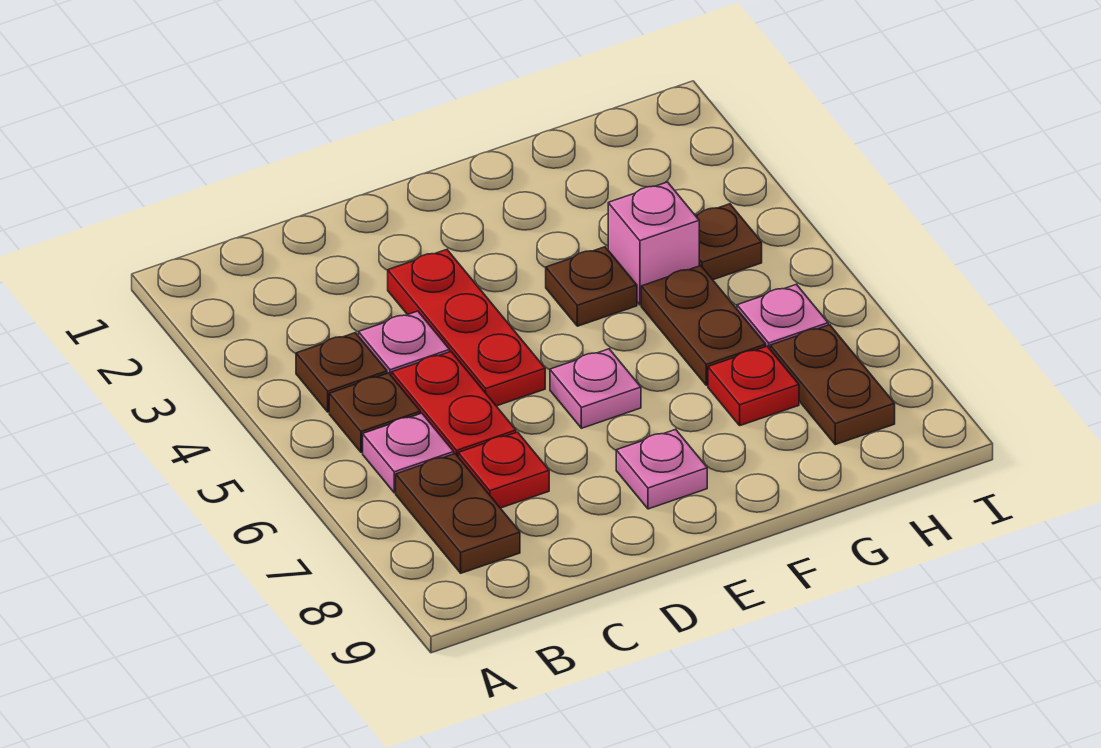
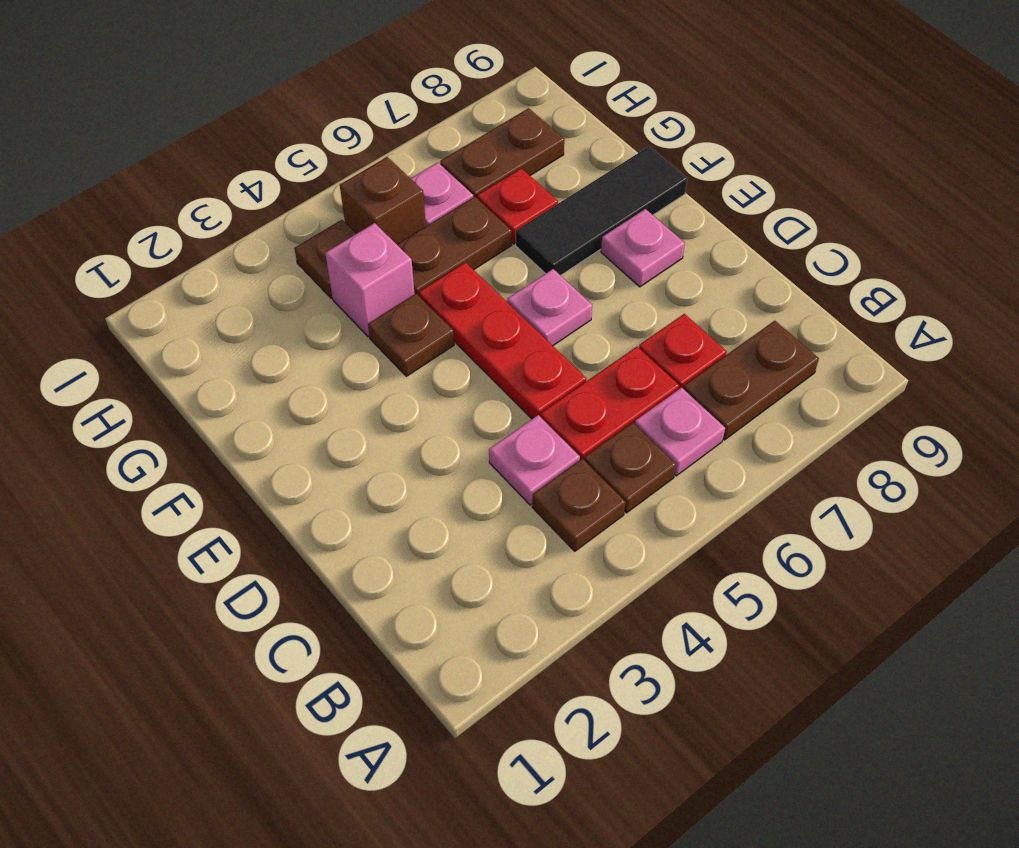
red plate D3:D5 level 1 -> red plate D5:F5 level 1
none -> black tile F7:F9 level 1
none -> brown brick H5 level 1

